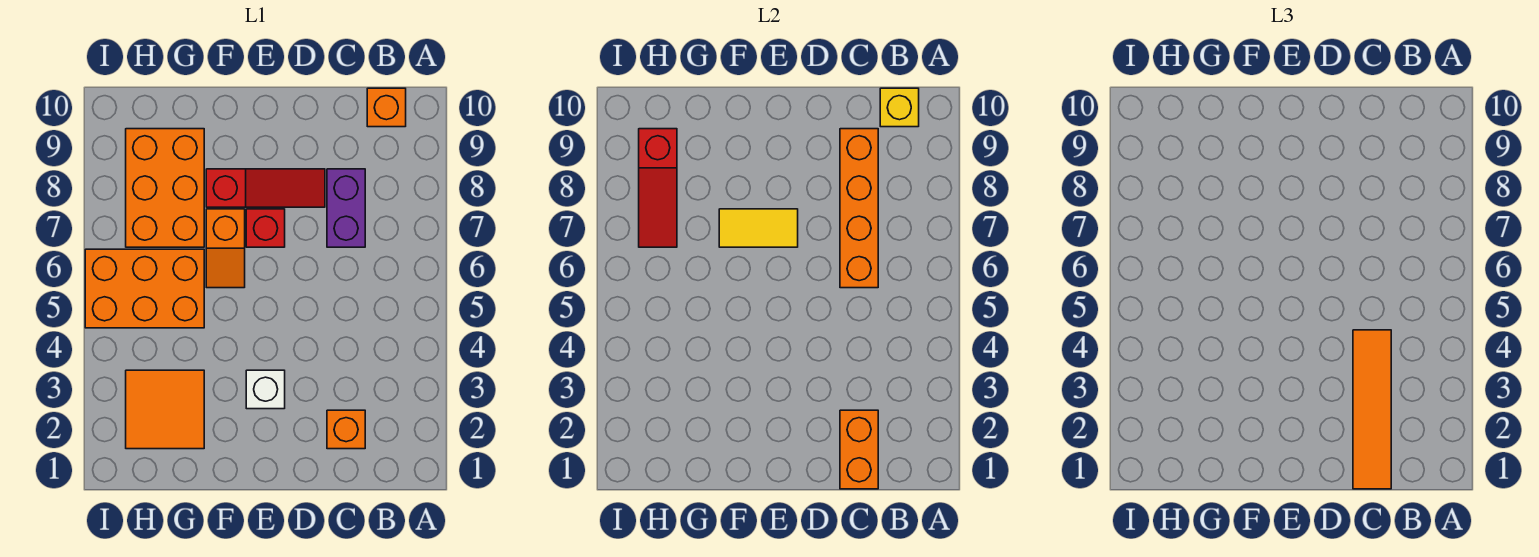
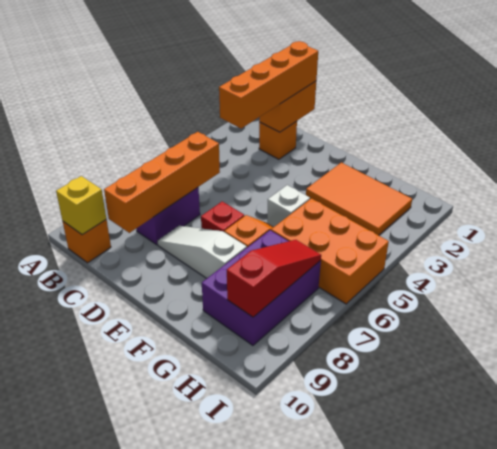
orange tile C1:C4 level 3 -> orange brick C1:C4 level 3
red slope D8:F8 level 1 top F -> white slope D8:F8 level 1 top F
white brick E3 level 1 -> white brick F5 level 1
yellow tile E7:F7 level 2 -> none
orange tile G2:H3 level 1 -> orange tile F2:H3 level 1
orange brick G7:H9 level 1 -> purple brick G7:H9 level 1

